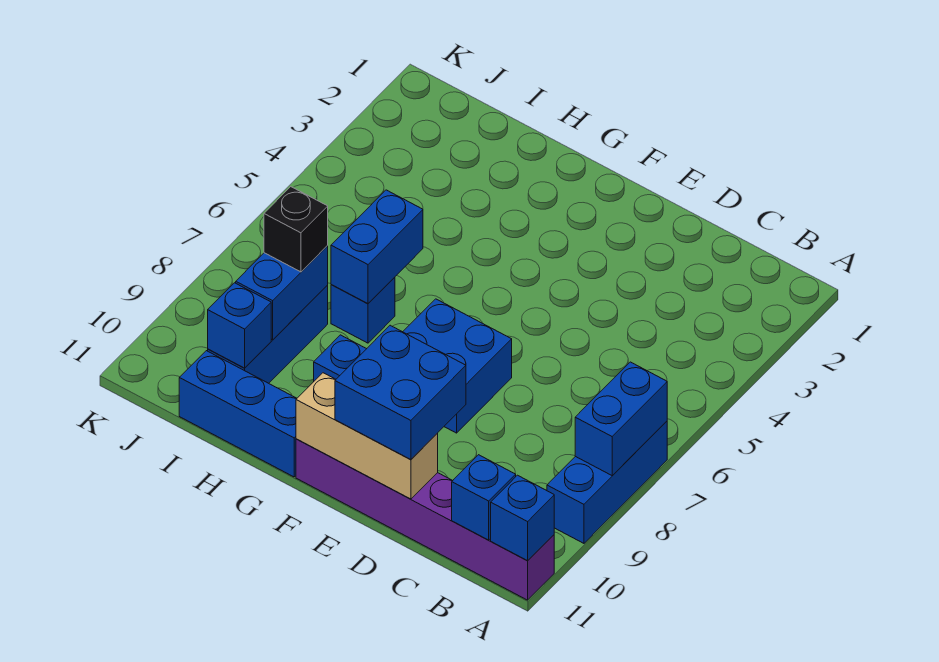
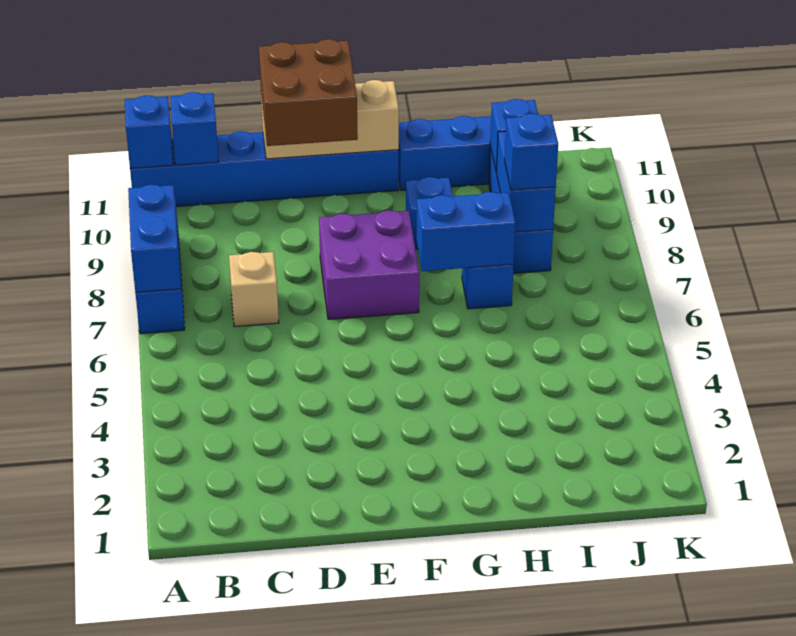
purple brick A11:F11 level 1 -> blue brick A11:F11 level 1
none -> tan brick C7 level 1
blue brick D10:E11 level 3 -> brown brick D10:E11 level 3
blue brick E7:F8 level 1 -> purple brick E7:F8 level 1
blue brick H6:H7 level 2 -> blue brick G7:H7 level 2
black brick I8 level 3 -> blue brick I8 level 3

